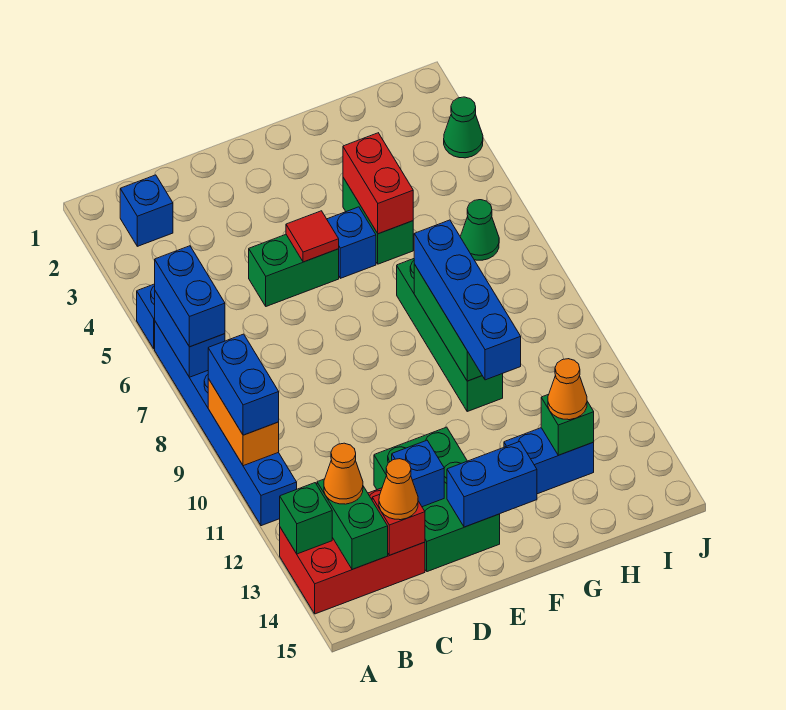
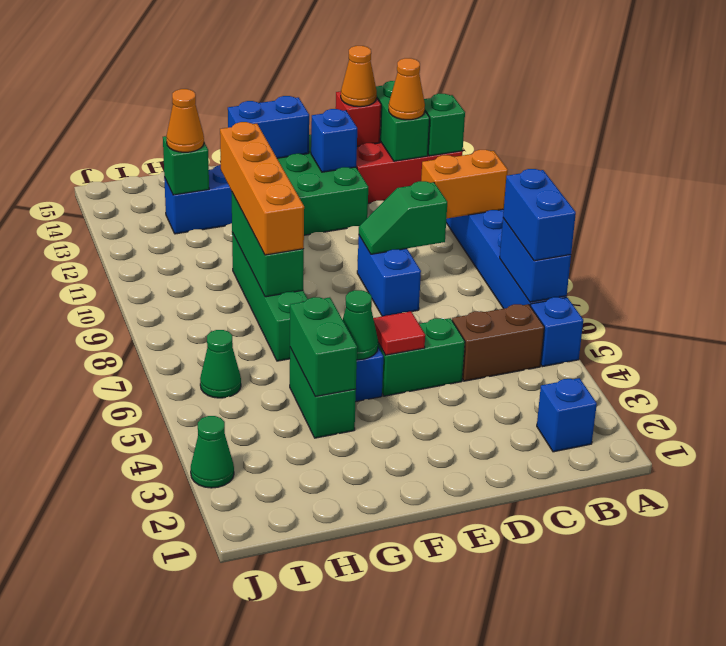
orange brick A9:A10 level 2 -> orange brick A10:B10 level 2
blue brick A9:A10 level 3 -> blue brick D8:D9 level 1
none -> brown brick B5:C5 level 1
none -> green slope C9:D9 level 2 top C
none -> green cone F5 level 2
red brick G4:G5 level 2 -> green brick G4:G5 level 2
blue brick G8:G11 level 3 -> orange brick G8:G11 level 3

